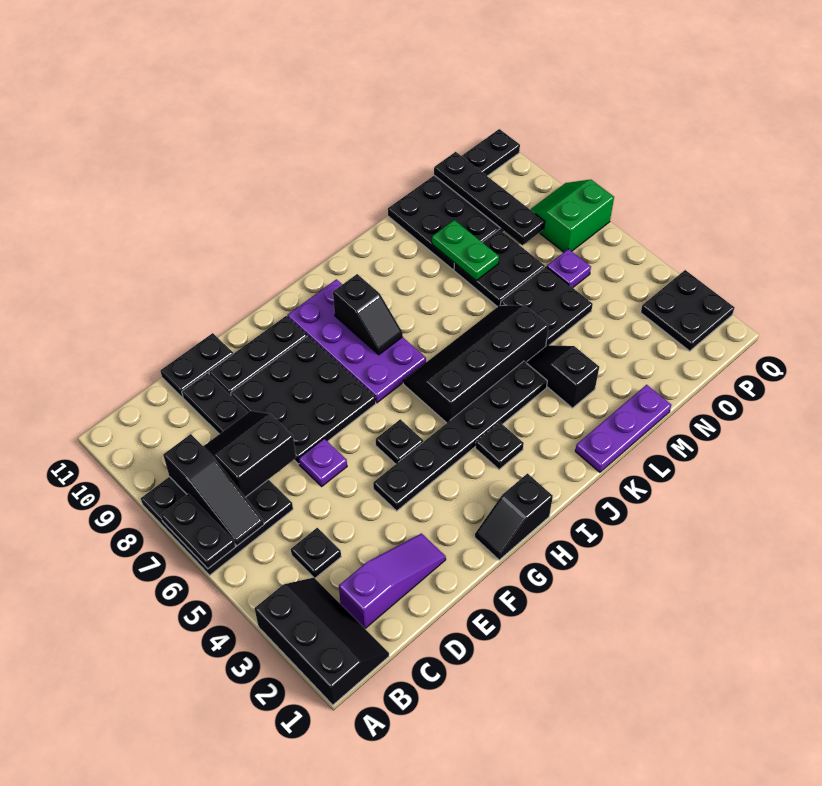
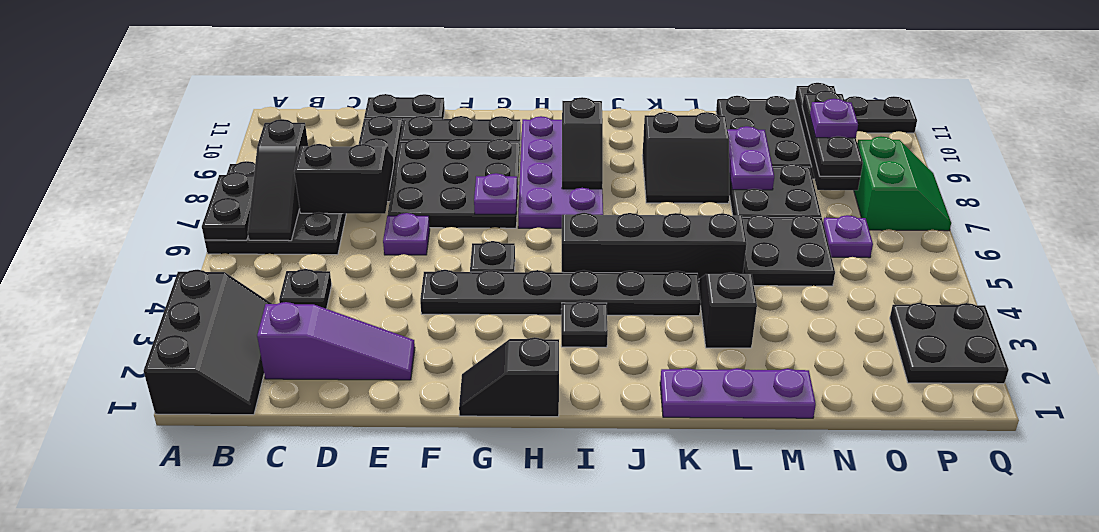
none -> purple plate G7 level 2
none -> black slope K8:L9 level 1 top 9
green plate M8:M9 level 2 -> purple plate M8:M9 level 2
none -> black plate O8:O10 level 3
none -> purple plate O9 level 4
green slope P7:Q8 level 1 top 7 -> green slope P7:Q8 level 1 top P

